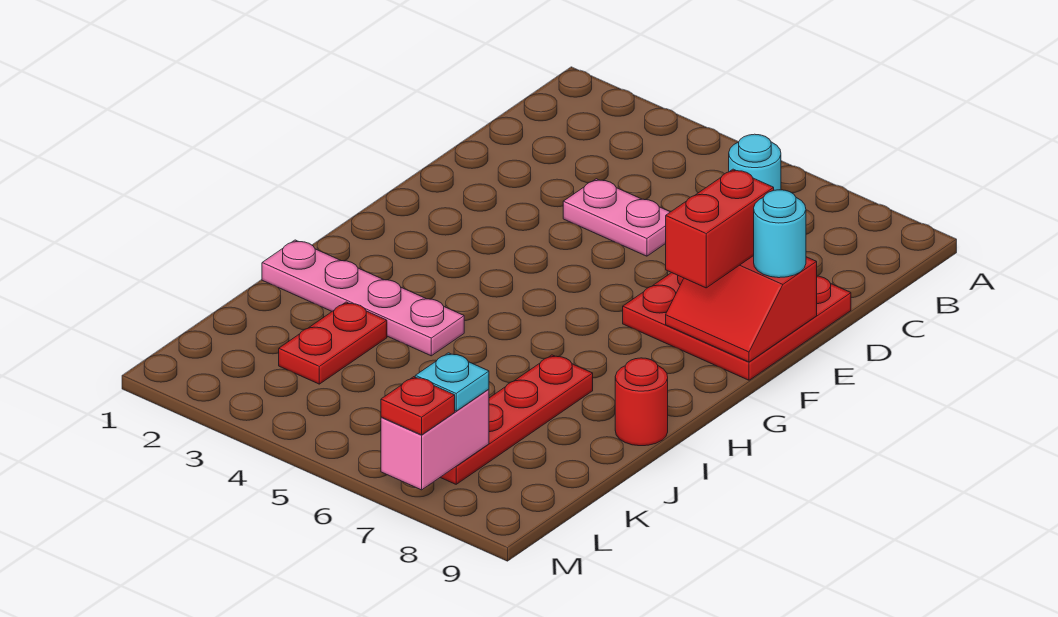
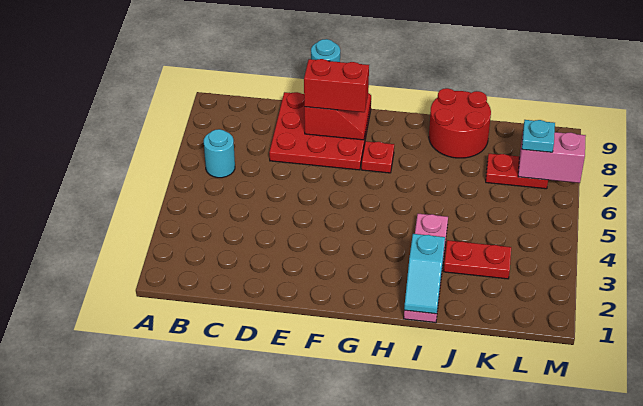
pink plate D4:D5 level 1 -> none
none -> cyan slope I1:I2 level 2 top 2
red plate I7:L7 level 1 -> red plate K7:L7 level 1
red round brick I9 level 1 -> red round brick I8:J9 level 1
red plate M7 level 3 -> red plate G7 level 1

